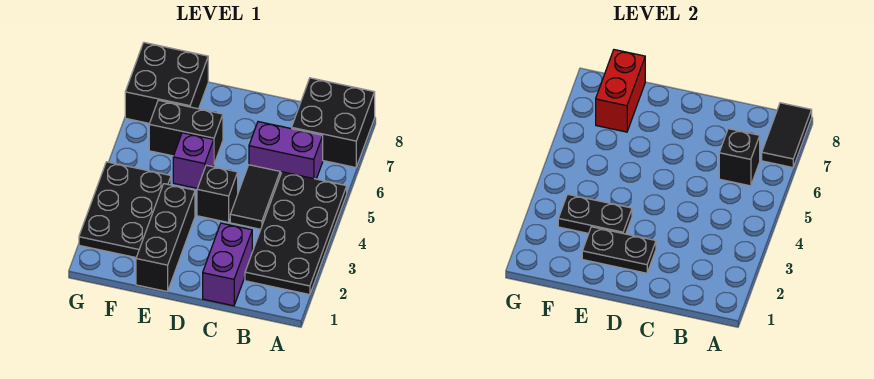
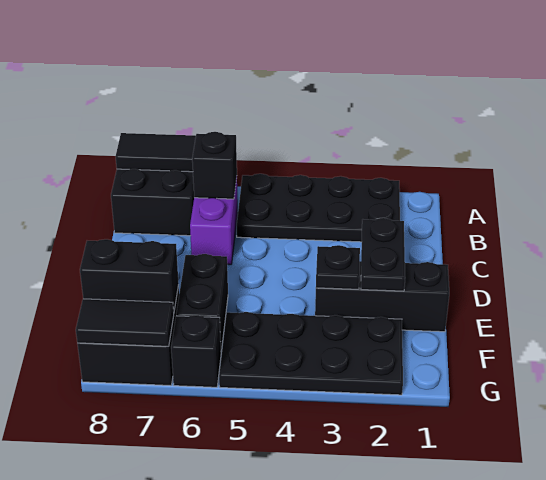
purple brick C1:C2 level 1 -> none
black tile C4:C5 level 1 -> black tile G7:G8 level 2
black brick D4 level 1 -> black brick G6 level 1
black plate E3:F3 level 2 -> black plate E3 level 2
purple brick E5 level 1 -> none
black plate F2:G4 level 1 -> black plate F2:G5 level 1
red brick F7:F8 level 2 -> black brick F7:F8 level 2

